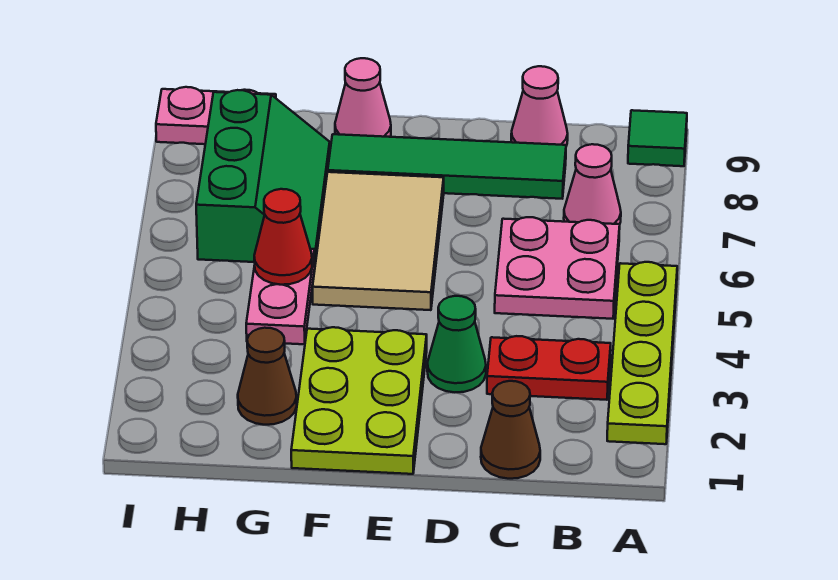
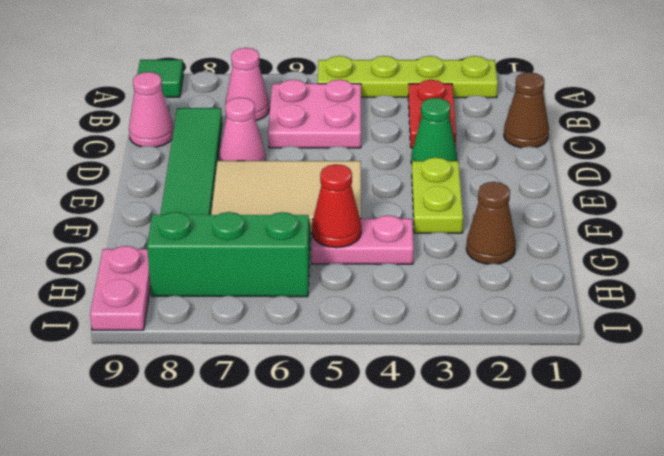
lime plate E1:F3 level 1 -> lime plate E3:F3 level 1
pink cone F9 level 1 -> pink cone D7 level 1

